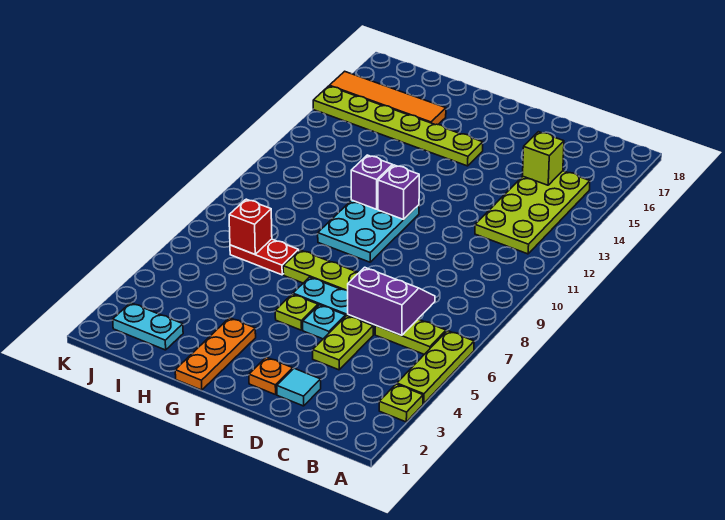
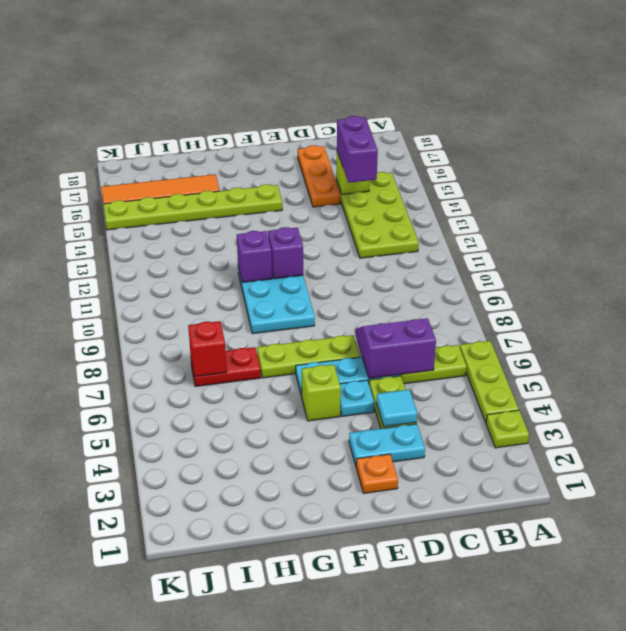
none -> purple brick C14:C15 level 3
cyan tile D2 level 1 -> cyan tile D4 level 2
lime plate F5 level 1 -> lime brick F5 level 1
orange plate G1:G3 level 1 -> orange plate D15:D17 level 1
cyan plate I2:J2 level 1 -> cyan plate D3:E3 level 1

